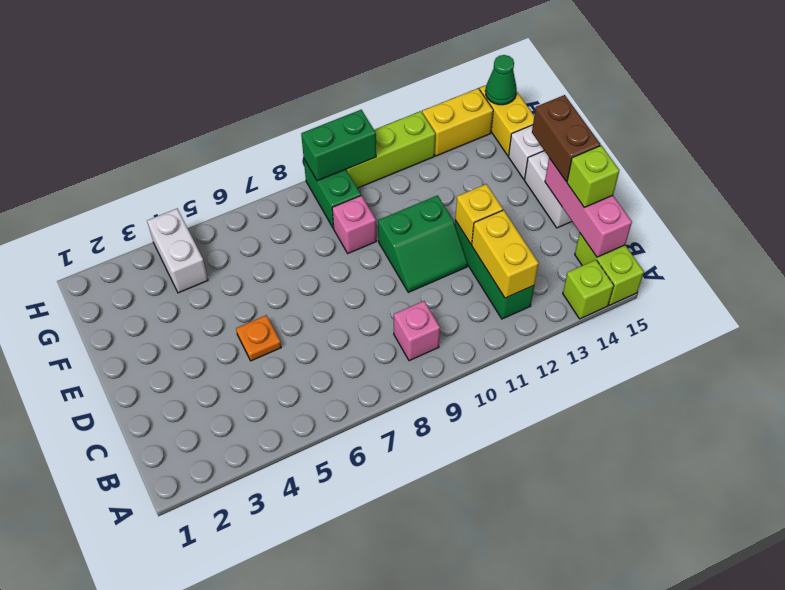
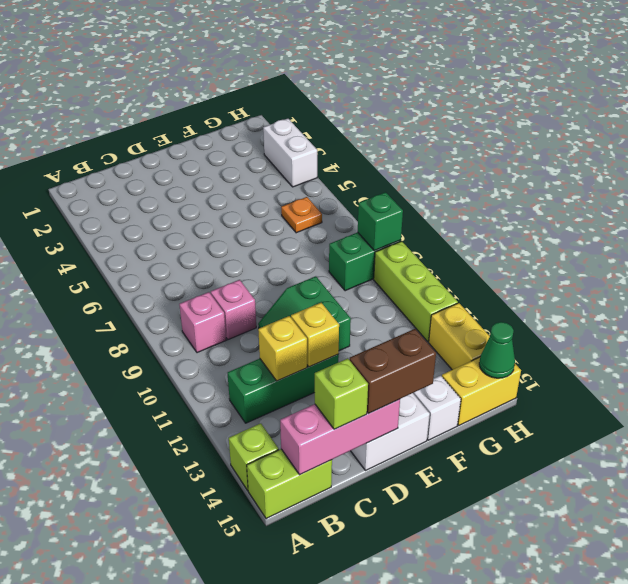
yellow brick B12:C12 level 2 -> yellow brick C12 level 2
orange plate D5 level 1 -> orange plate G6 level 1
pink brick F9 level 1 -> pink brick C9 level 1
white brick G4:H4 level 1 -> white brick H3:H4 level 1
green brick H9:H10 level 2 -> green brick H9 level 2

